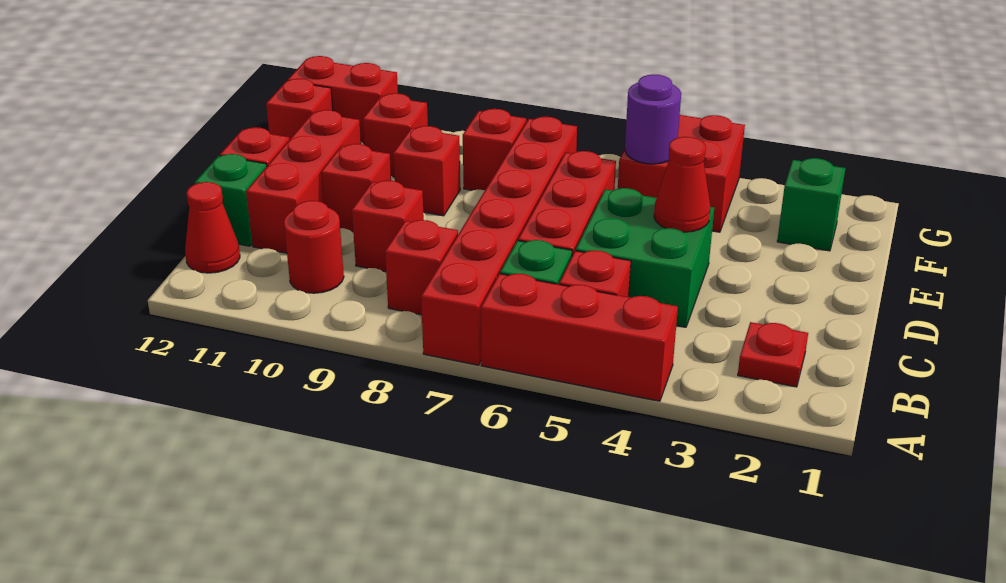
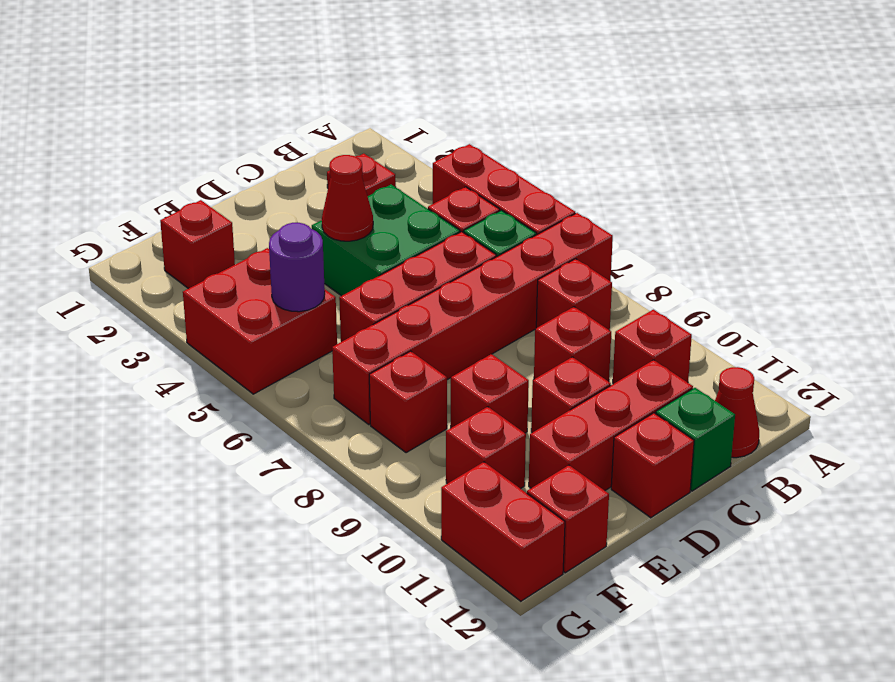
red round brick B10 level 1 -> red brick B10 level 1
green brick F2 level 1 -> red brick F2 level 1

